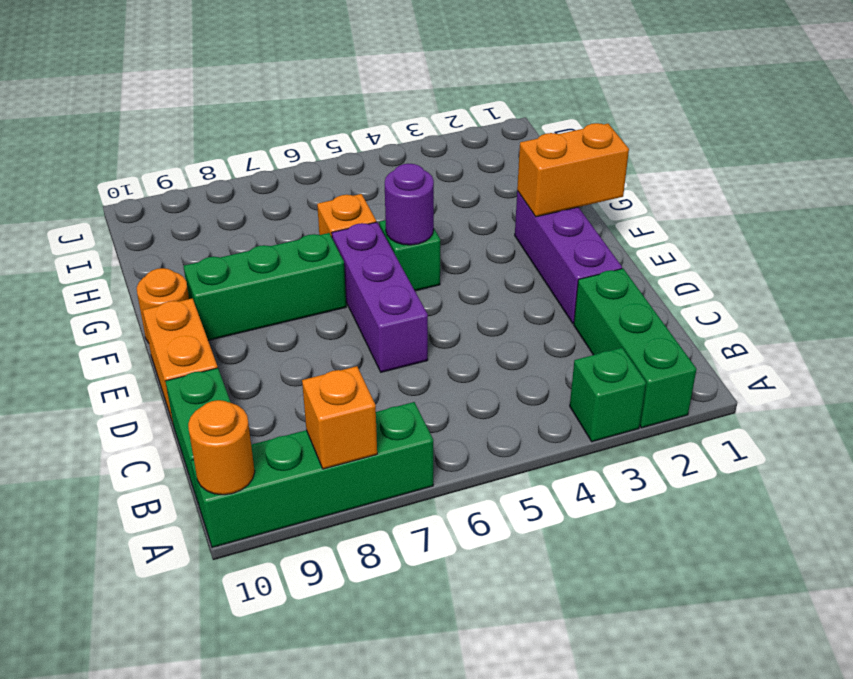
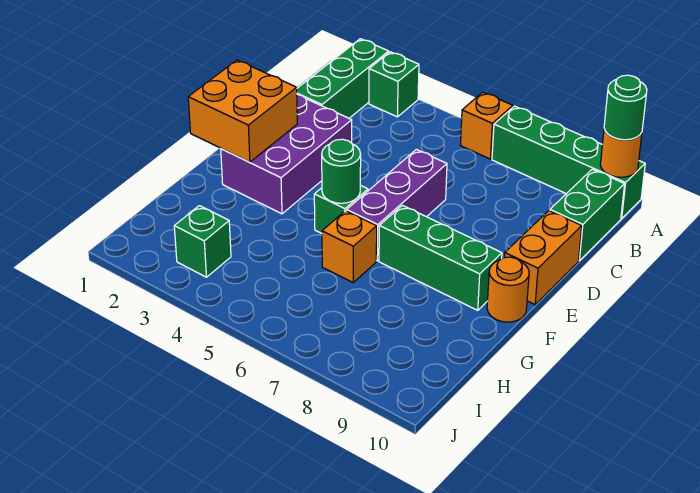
orange brick A8 level 2 -> orange brick A6 level 1
none -> green round brick A10 level 3
purple brick D2:F2 level 1 -> purple brick D2:F3 level 1
orange brick F1:F2 level 2 -> orange brick E1:F2 level 2
purple round brick F5 level 2 -> green round brick F5 level 2
none -> green brick I3 level 1

